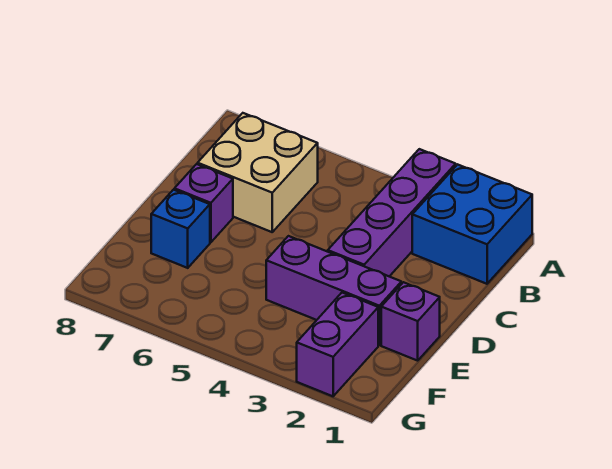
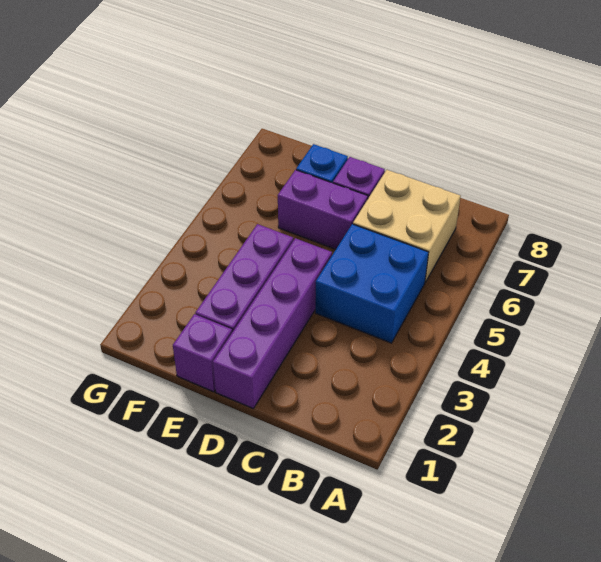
blue brick A1:B2 level 1 -> blue brick B4:C5 level 1
purple brick A3:D3 level 1 -> purple brick D1:D4 level 1
purple brick F2:G2 level 1 -> purple brick D6:E6 level 1

